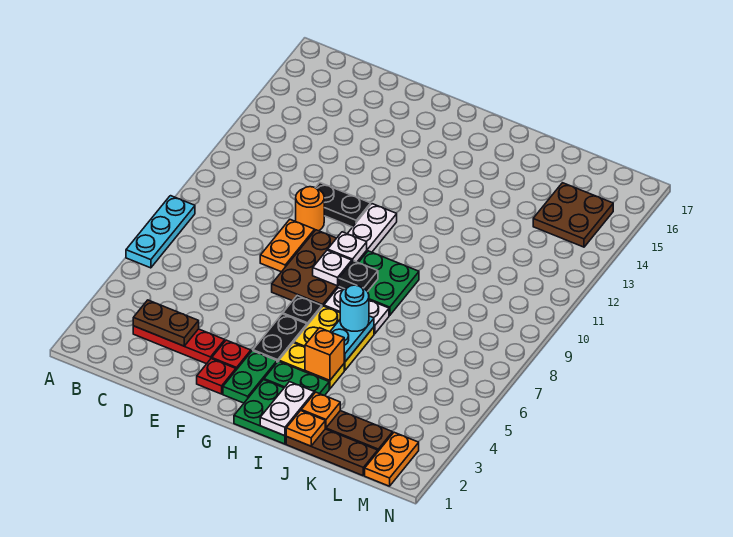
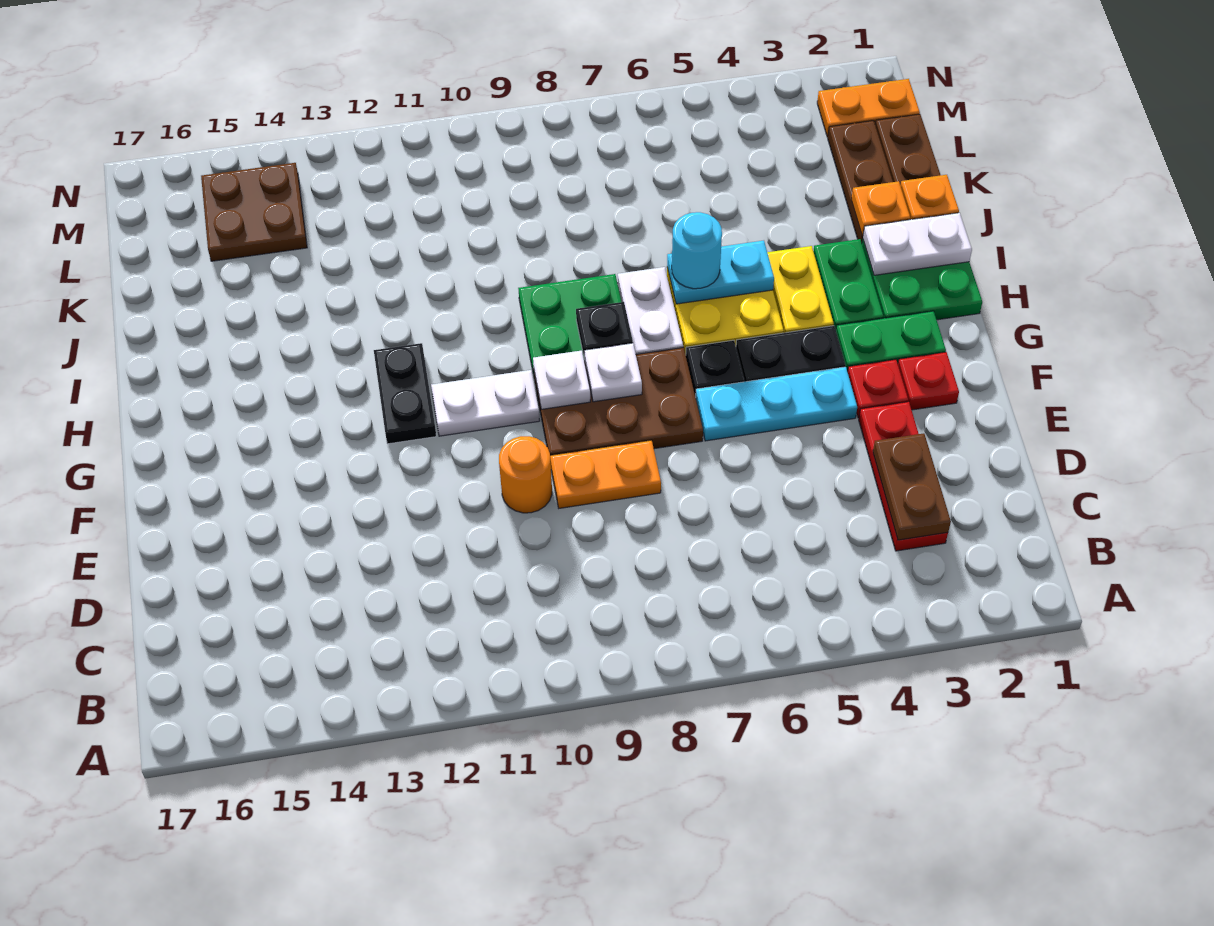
cyan plate A6:A8 level 1 -> cyan plate F4:F6 level 1
black plate E11:F11 level 1 -> black plate G12:H12 level 1
orange brick I4 level 2 -> none

